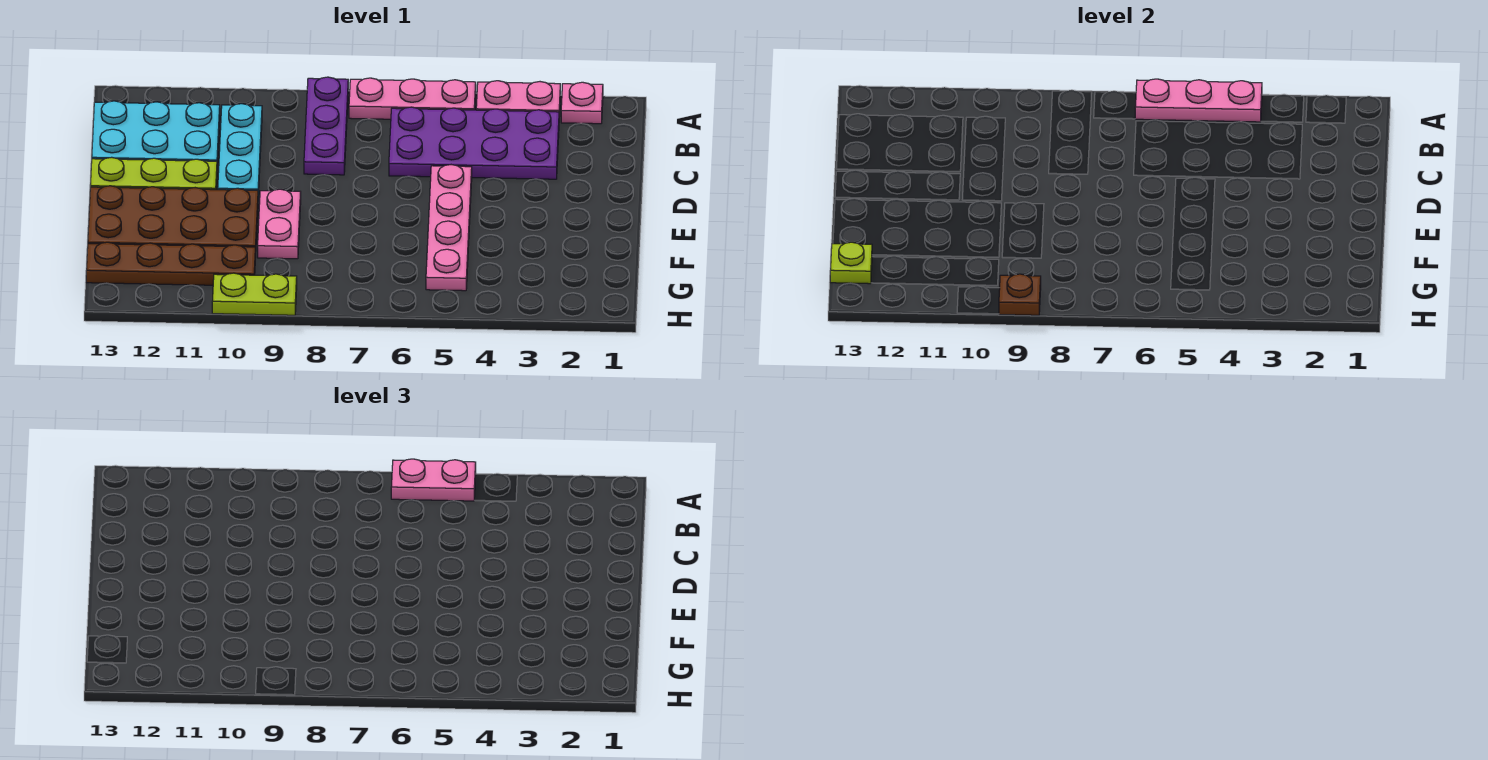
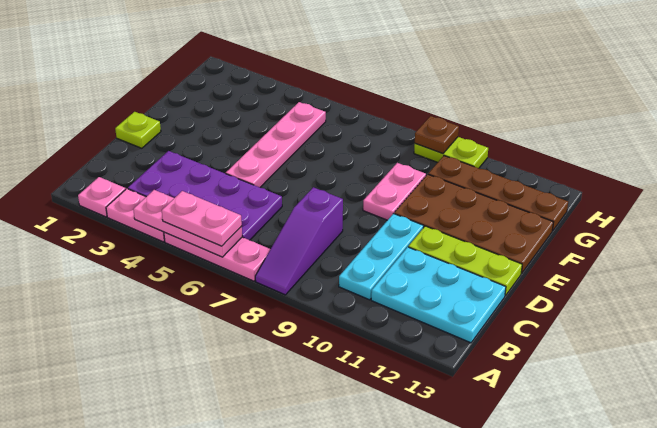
purple plate A8:C8 level 1 -> purple slope A8:C8 level 1 top C
lime plate G13 level 2 -> lime plate D1 level 1

